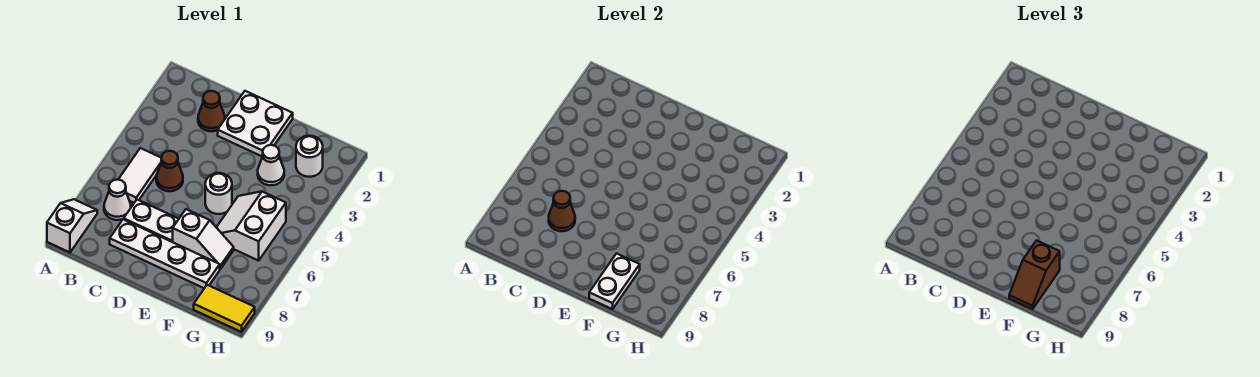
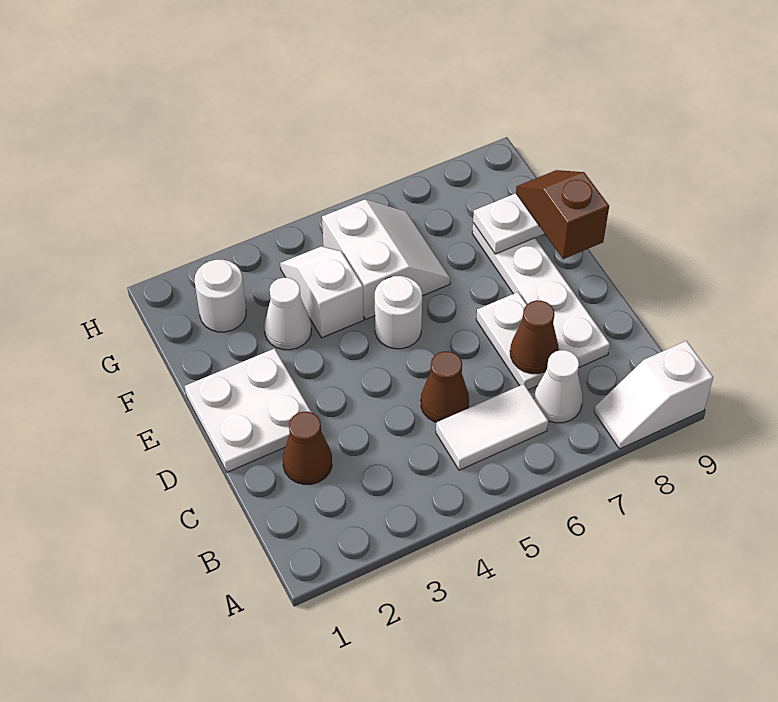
white slope E7:F7 level 1 top E -> white slope F4:G4 level 1 top F
white slope F5:G6 level 1 top G -> white slope F5:G6 level 1 top 5
brown slope F8:F9 level 3 top 8 -> brown slope E9:F9 level 3 top E
yellow tile G9:H9 level 1 -> none

